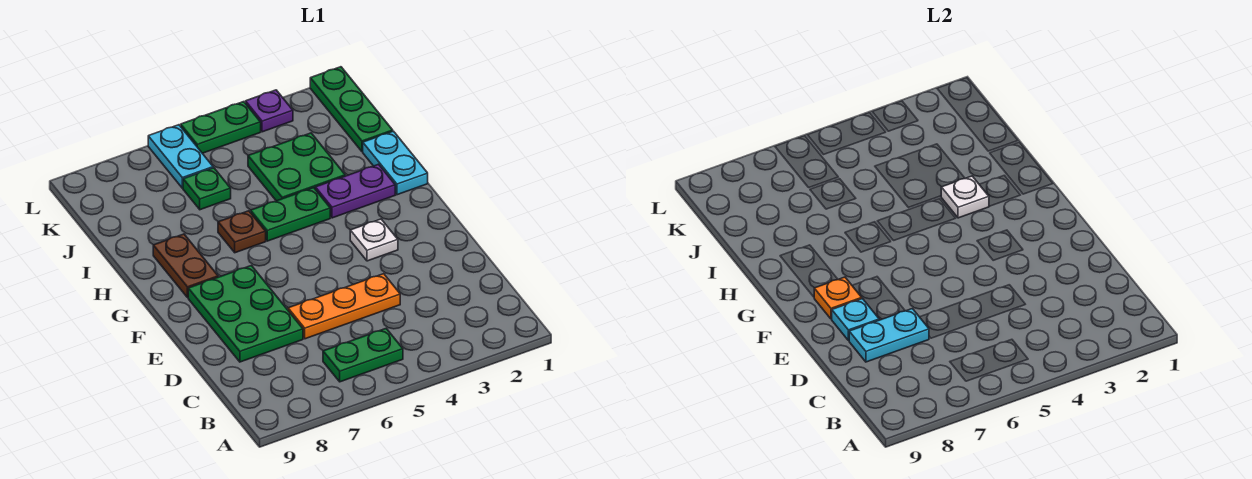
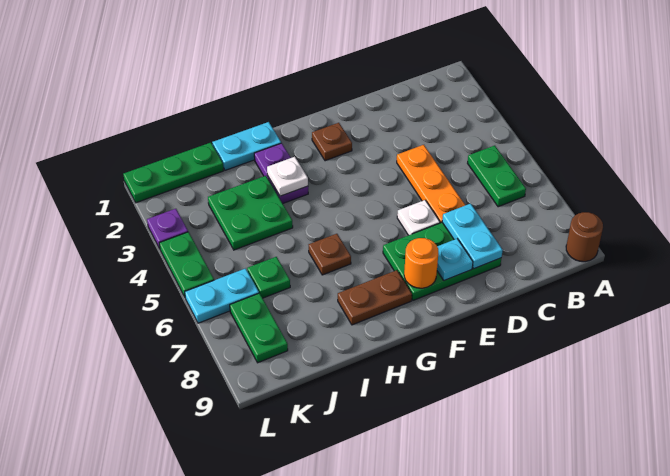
none -> brown round brick A9 level 1
none -> brown plate F2 level 1
white plate F3 level 1 -> white plate E6 level 1
orange plate F8 level 2 -> orange round brick F8 level 2
green plate H4:H5 level 1 -> green plate K7:K8 level 1

